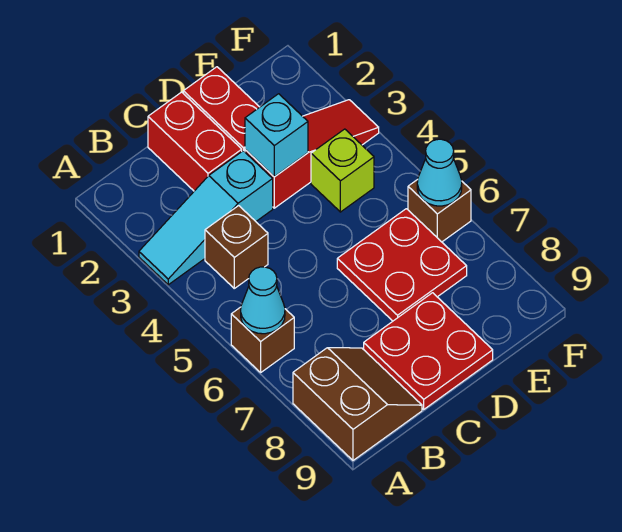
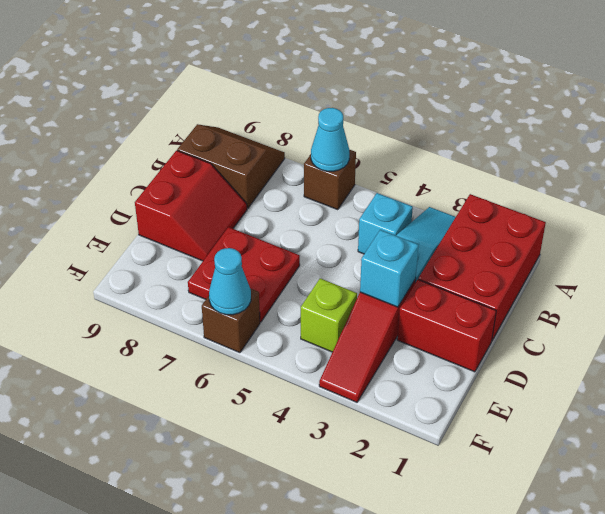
brown slope A8:B9 level 1 top A -> brown slope A8:B9 level 1 top B
brown brick B4 level 1 -> cyan brick B4 level 1
red brick C1:C2 level 1 -> red brick A1:C2 level 1
red plate C8:D9 level 1 -> red slope C8:D9 level 1 top 9

